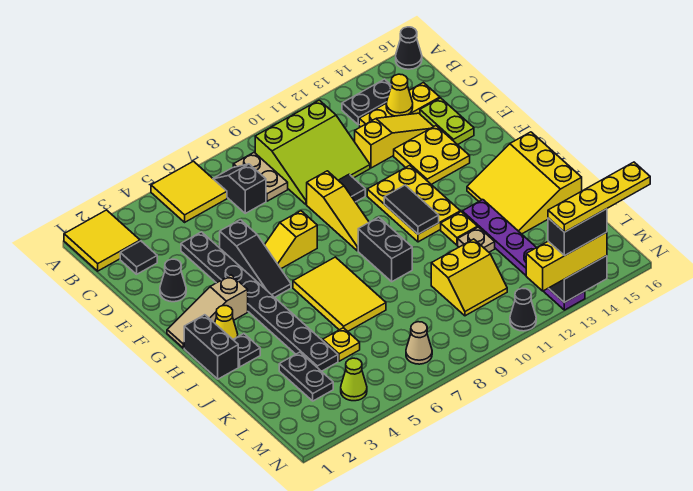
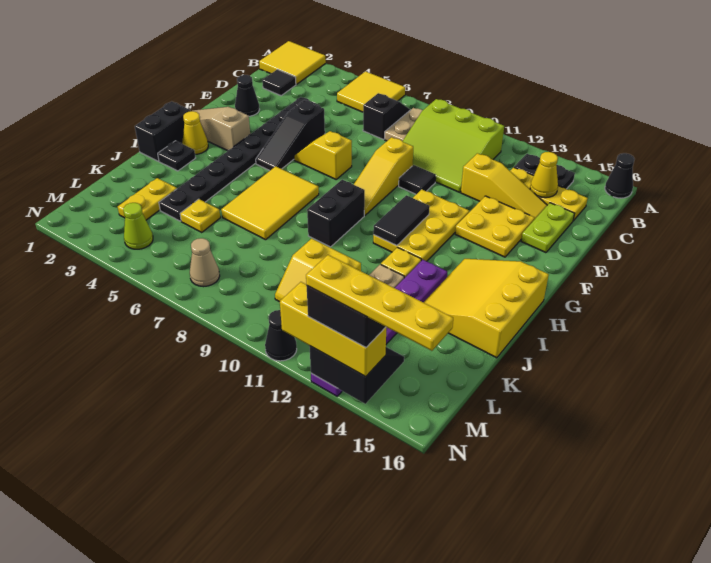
black plate K3:L3 level 1 -> yellow plate K3:L3 level 1

